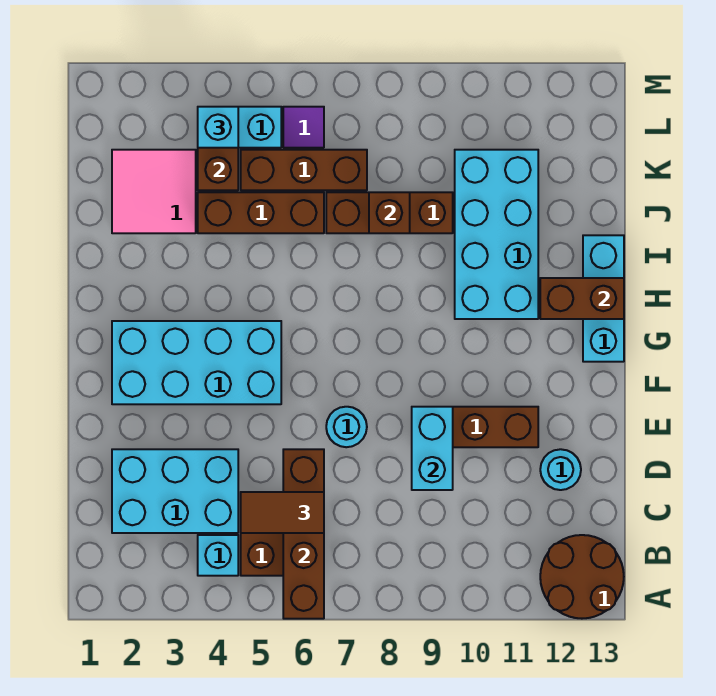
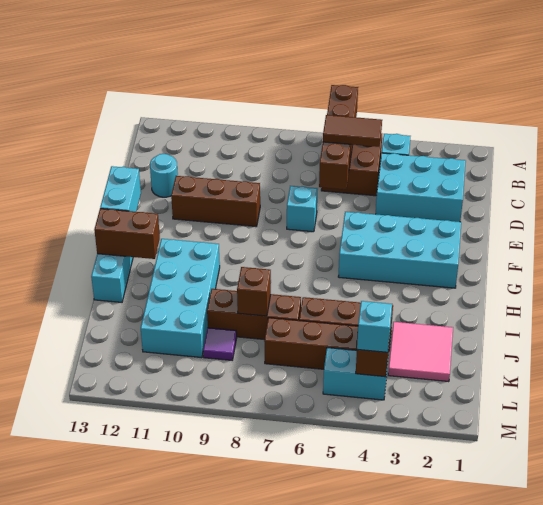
brown round brick A12:B13 level 1 -> none
cyan brick D9:E9 level 2 -> cyan brick F13:G13 level 2
cyan round brick E7 level 1 -> cyan brick E7 level 1
purple tile L6 level 1 -> purple tile K9 level 1

